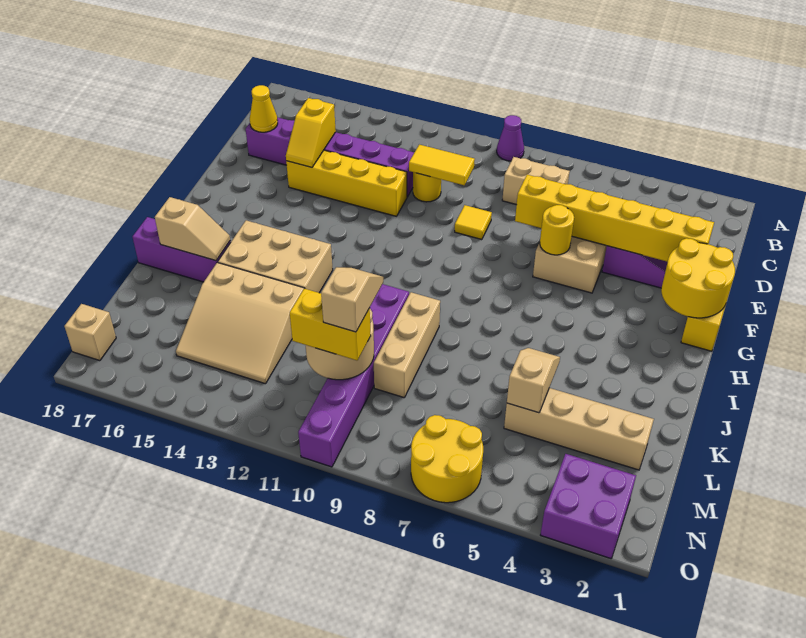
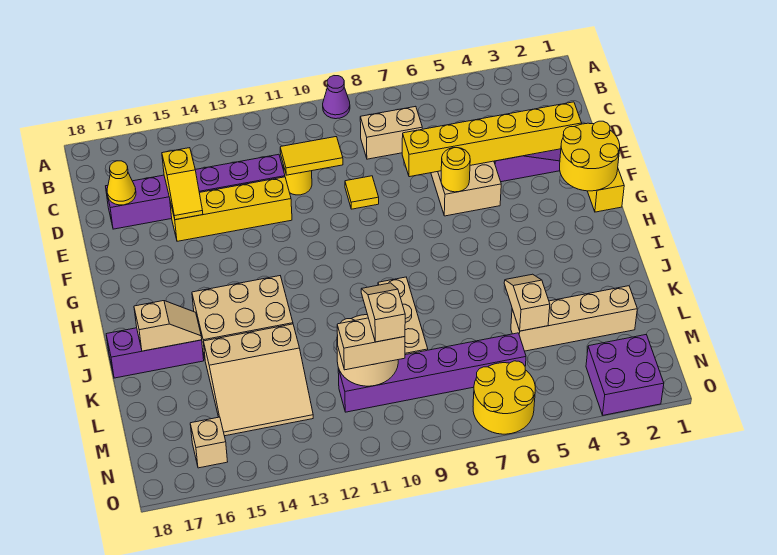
purple brick J10:O10 level 1 -> purple brick M6:M11 level 1
yellow brick M10:M11 level 3 -> tan brick M10:M11 level 3
tan brick N18 level 1 -> tan brick N16 level 1

